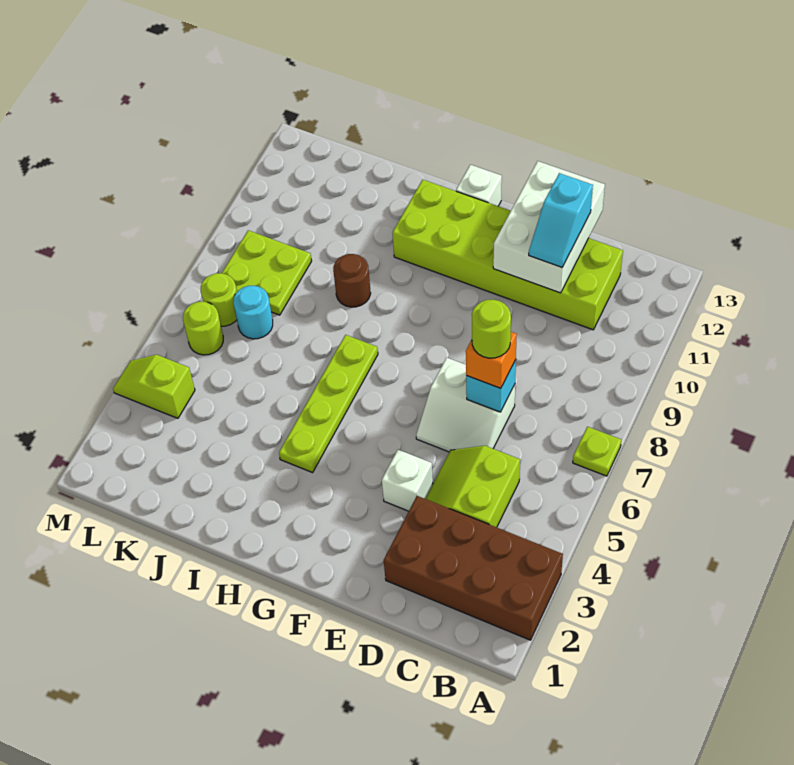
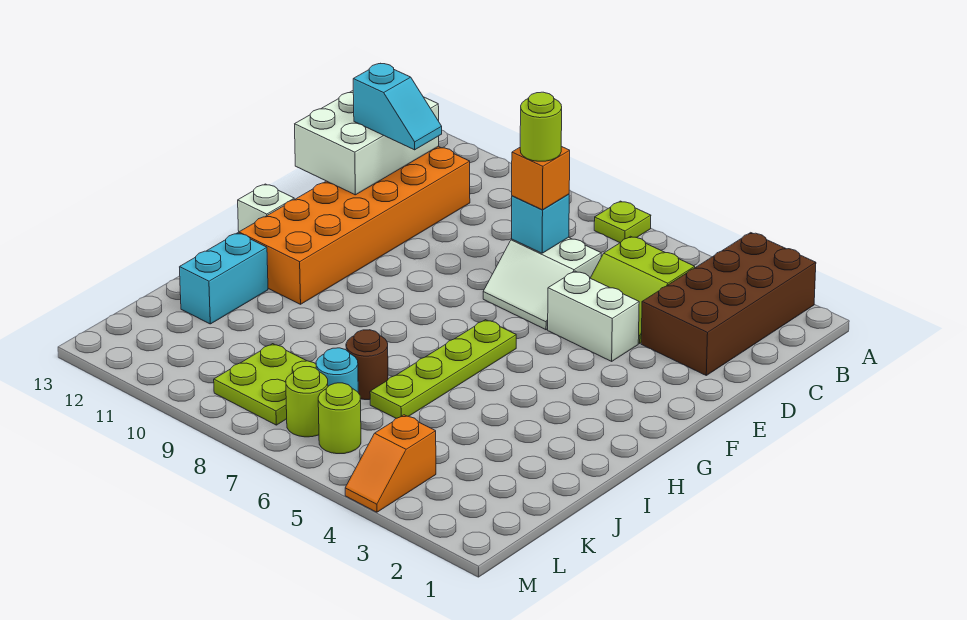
lime brick C11:H12 level 1 -> orange brick C11:H12 level 1
white slope D6:E7 level 1 top 7 -> white slope D6:E7 level 1 top D
white brick D11:E13 level 2 -> white brick C12:E13 level 2
white brick E4 level 1 -> white brick E4:E5 level 1
lime plate H4:H7 level 1 -> lime plate G6:J6 level 1
brown round brick I9 level 1 -> brown round brick J7 level 1
none -> cyan brick I12:J12 level 1
lime slope L4:M4 level 1 top L -> orange slope L4:M4 level 1 top L

